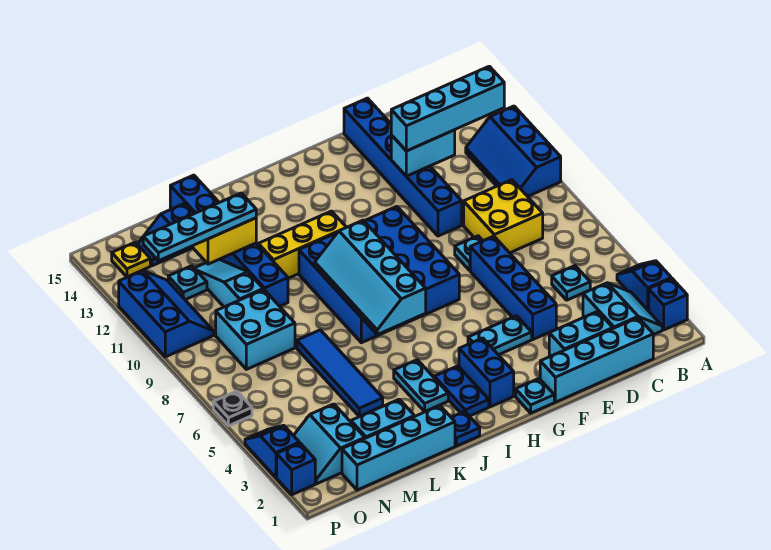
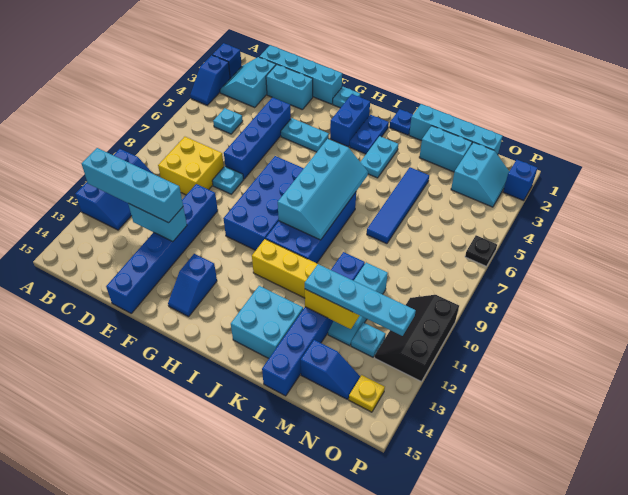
cyan brick M8:N9 level 1 -> cyan brick J13:K14 level 1
blue slope O10:P12 level 1 top P -> black slope O10:P12 level 1 top P
blue slope P3:P4 level 1 top 3 -> blue slope G13:G14 level 1 top 13

